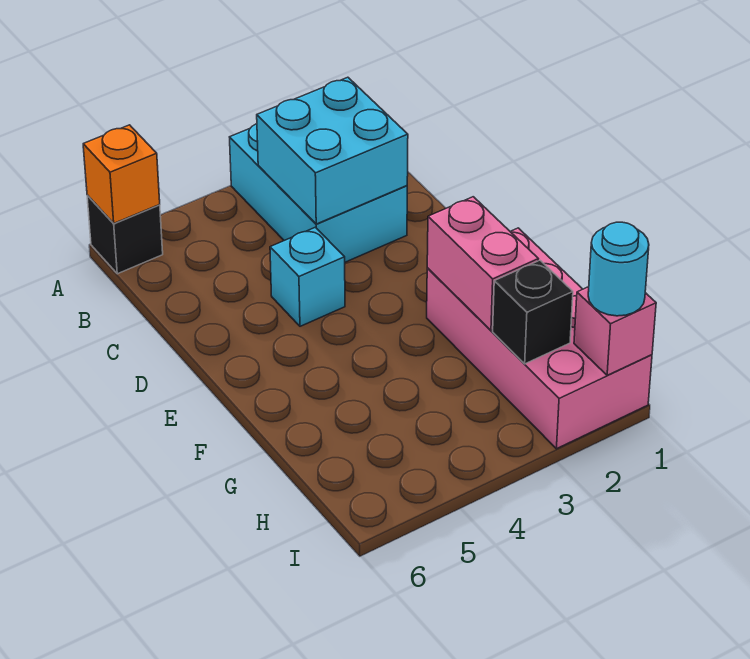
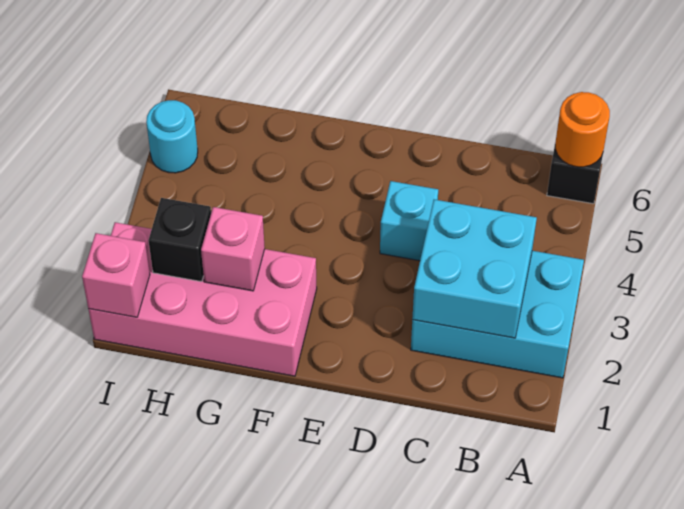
orange brick A6 level 2 -> orange round brick A6 level 2
pink brick F2:G2 level 2 -> pink brick G2 level 2
cyan round brick I1 level 3 -> cyan round brick I5 level 1

